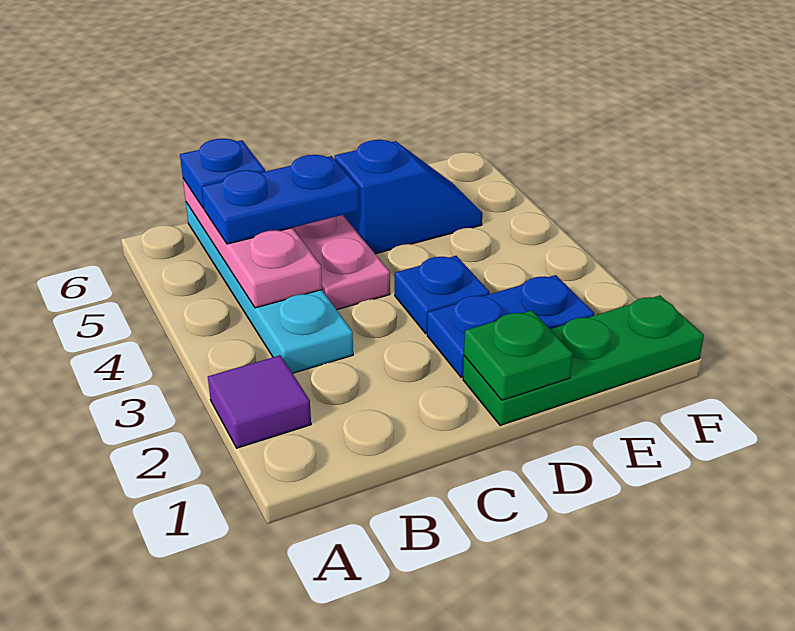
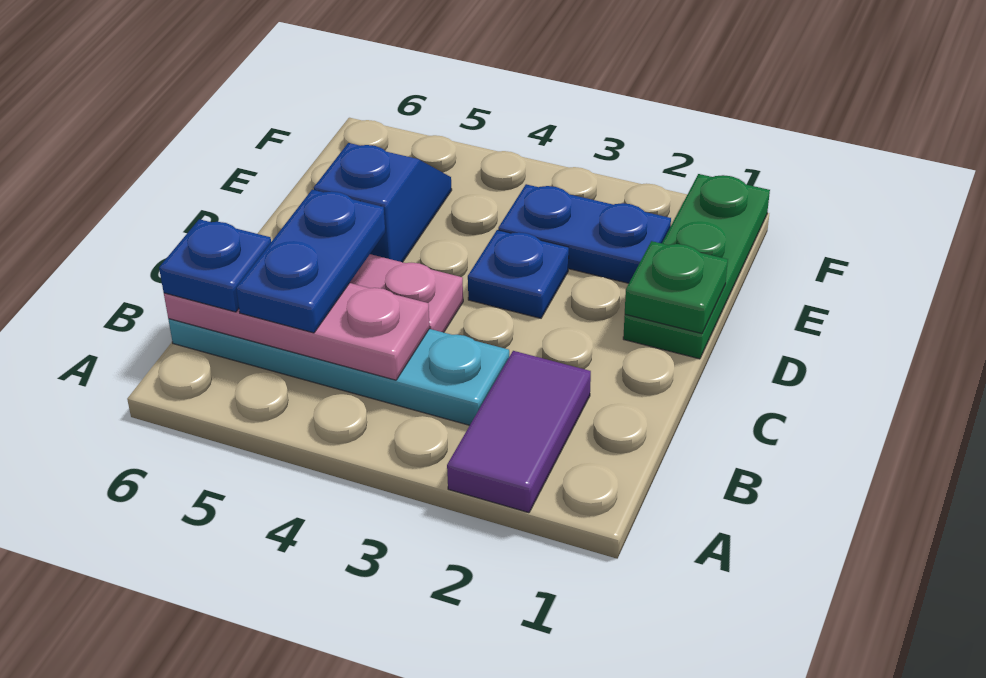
purple tile A2 level 1 -> purple tile A2:B2 level 1
blue plate D2:E2 level 1 -> blue plate E2:E3 level 1

